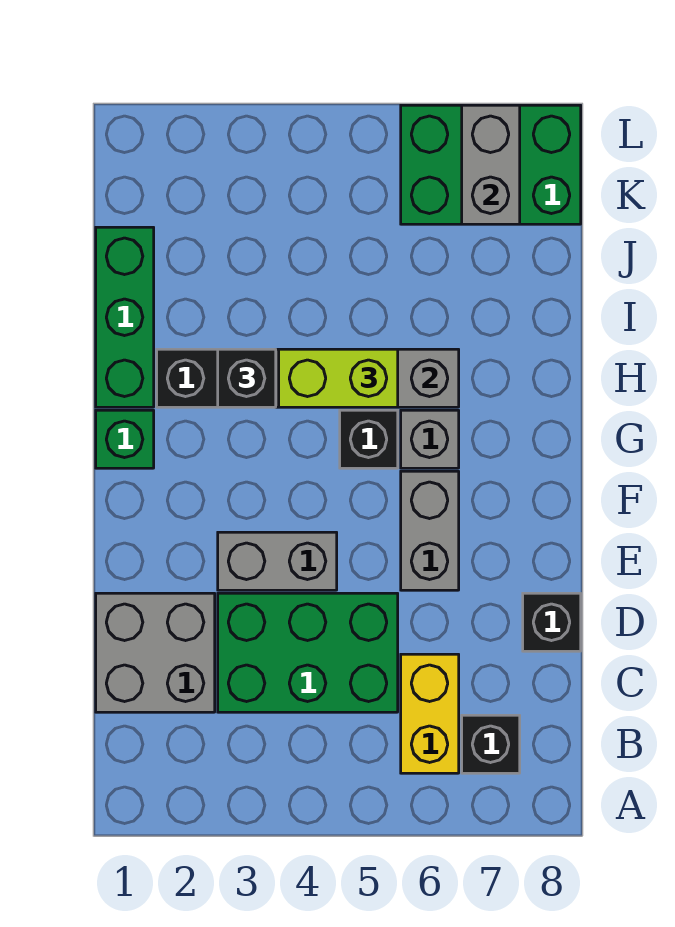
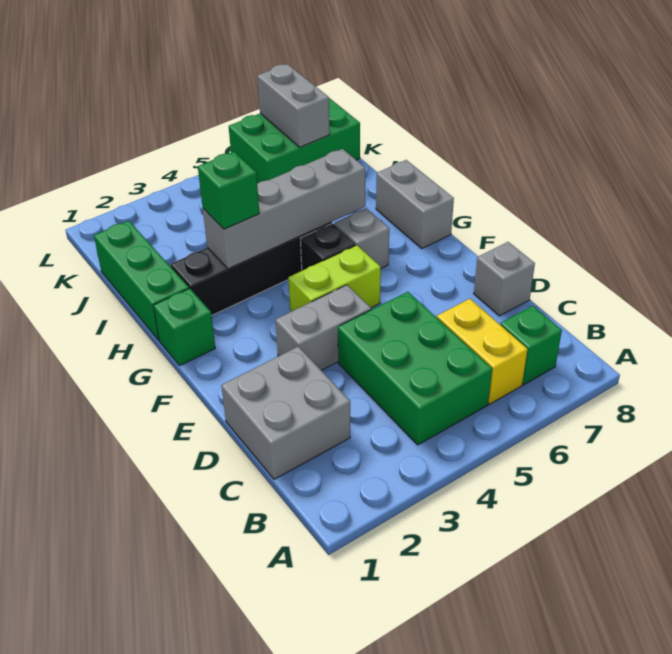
black brick B7 level 1 -> green brick B7 level 1
green brick C3:D5 level 1 -> green brick B4:D5 level 1
black brick D8 level 1 -> grey brick D8 level 1
grey brick E6:F6 level 1 -> grey brick G8:H8 level 1
black brick H3 level 3 -> green brick H3 level 3
lime brick H4:H5 level 3 -> lime brick F4:F5 level 1

